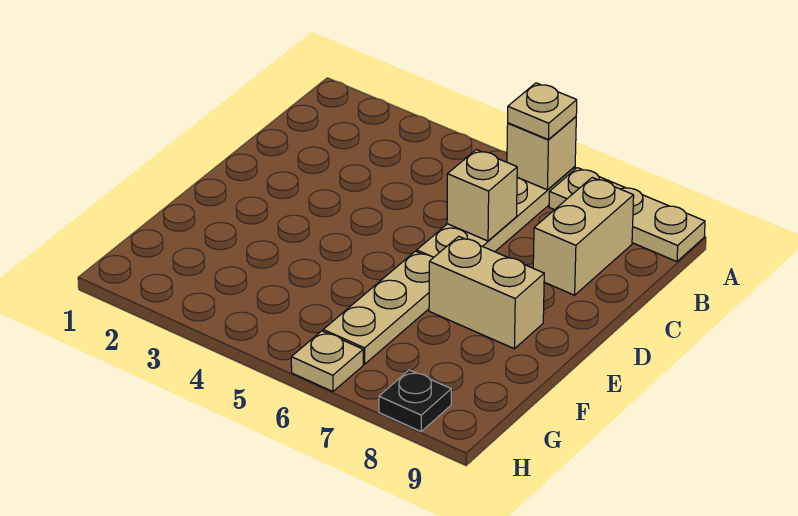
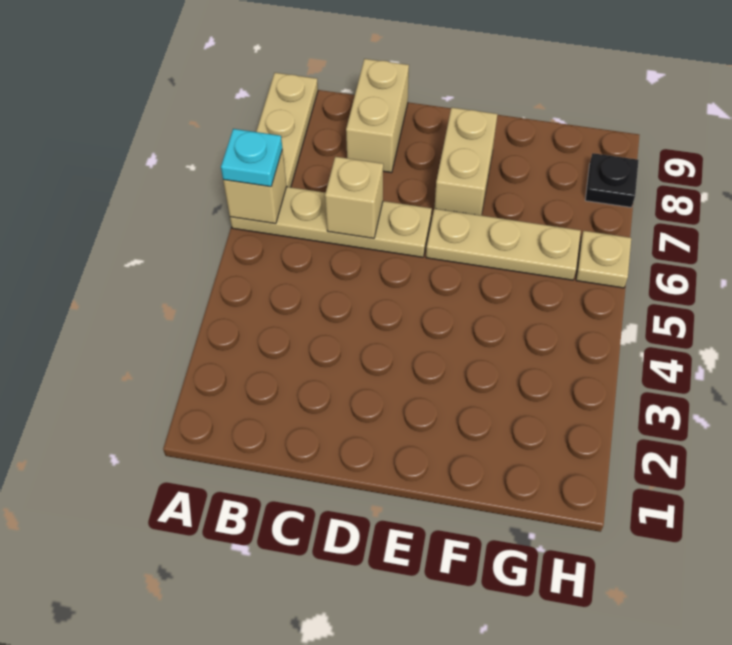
tan plate A6 level 3 -> cyan plate A6 level 3
tan brick B8:C8 level 1 -> tan brick C8:C9 level 1

